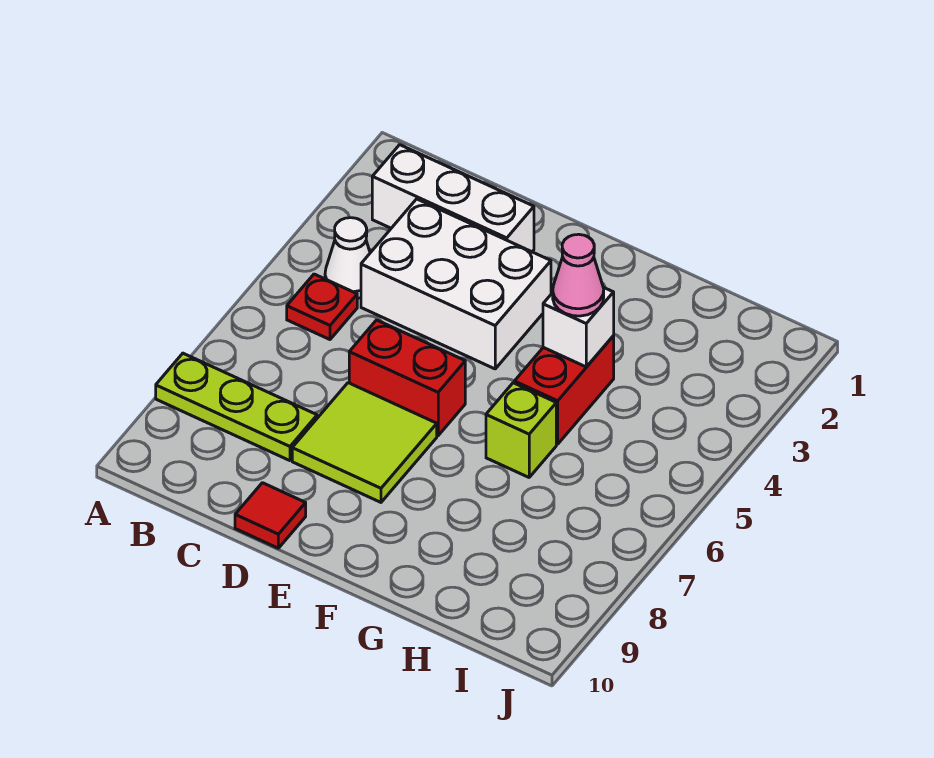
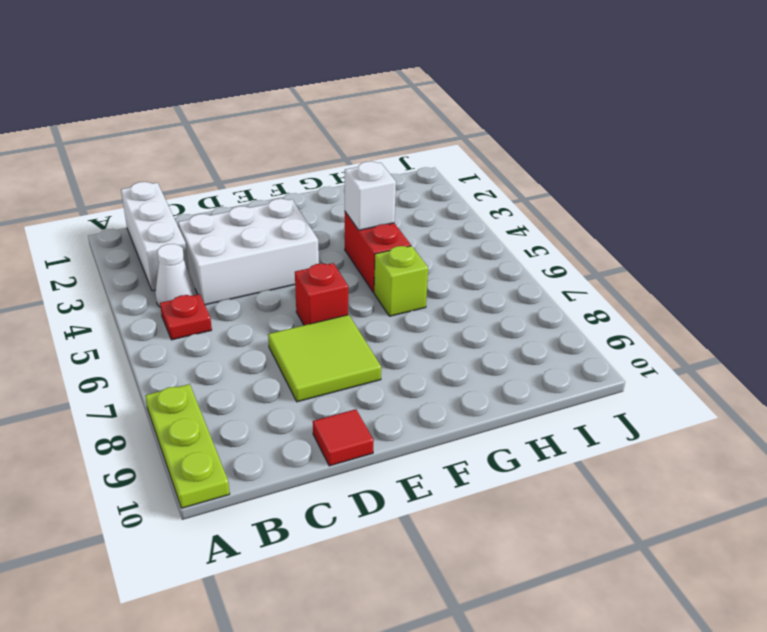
lime plate A8:C8 level 1 -> lime plate A8:A10 level 1
white brick B2:D2 level 1 -> white brick B1:B3 level 1
red brick D6:E6 level 1 -> red brick E6 level 1
pink cone G4 level 3 -> none

